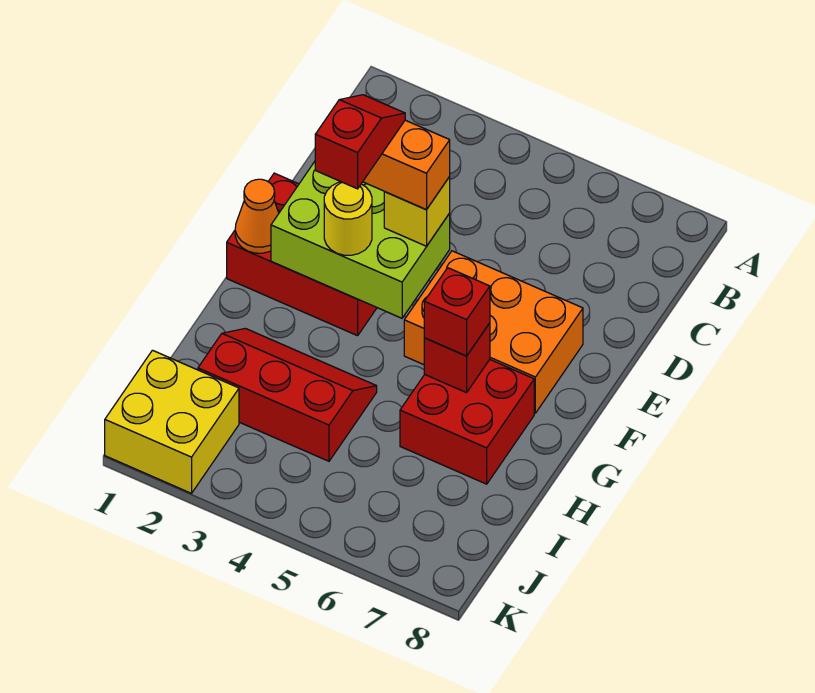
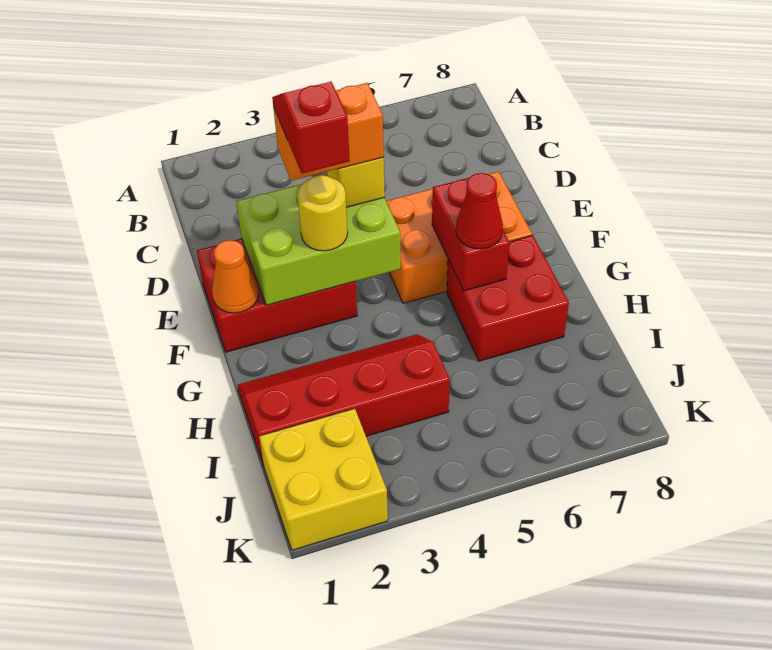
red brick G6 level 2 -> red brick F6:G6 level 2
red brick G6 level 3 -> red cone G6 level 3
red slope H2:I4 level 1 top I -> red slope H1:I4 level 1 top I

